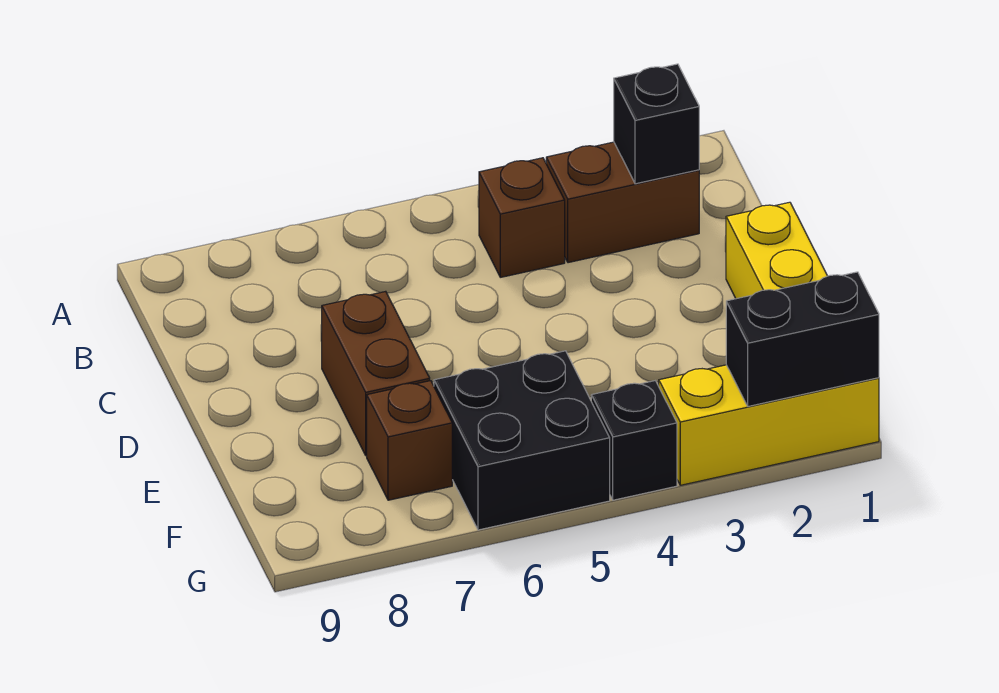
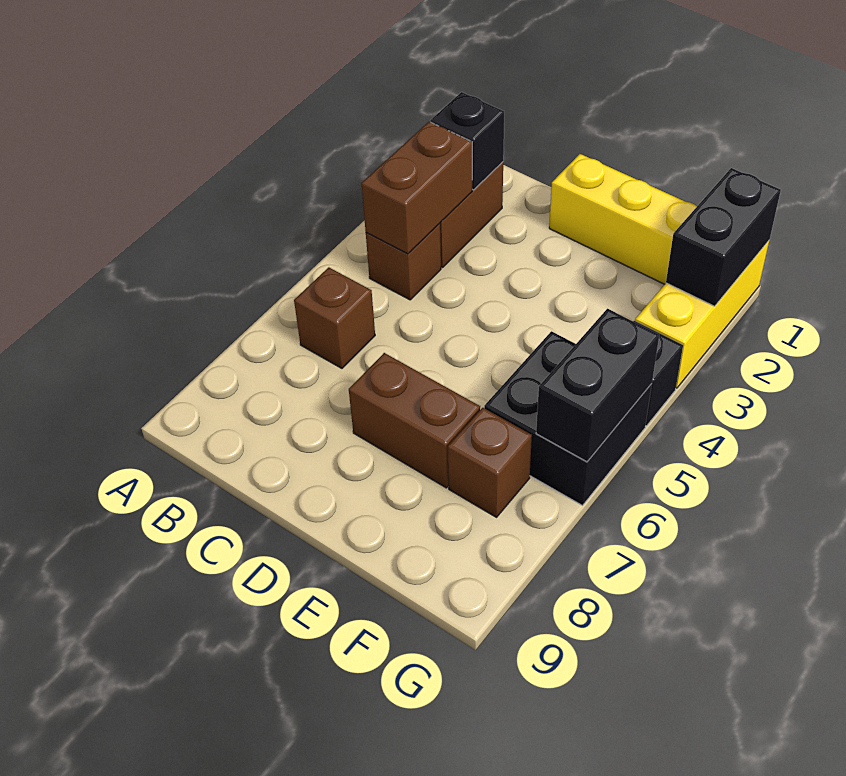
none -> brown brick B3:B4 level 2
none -> brown brick B6 level 1
none -> black brick G5:G6 level 2

